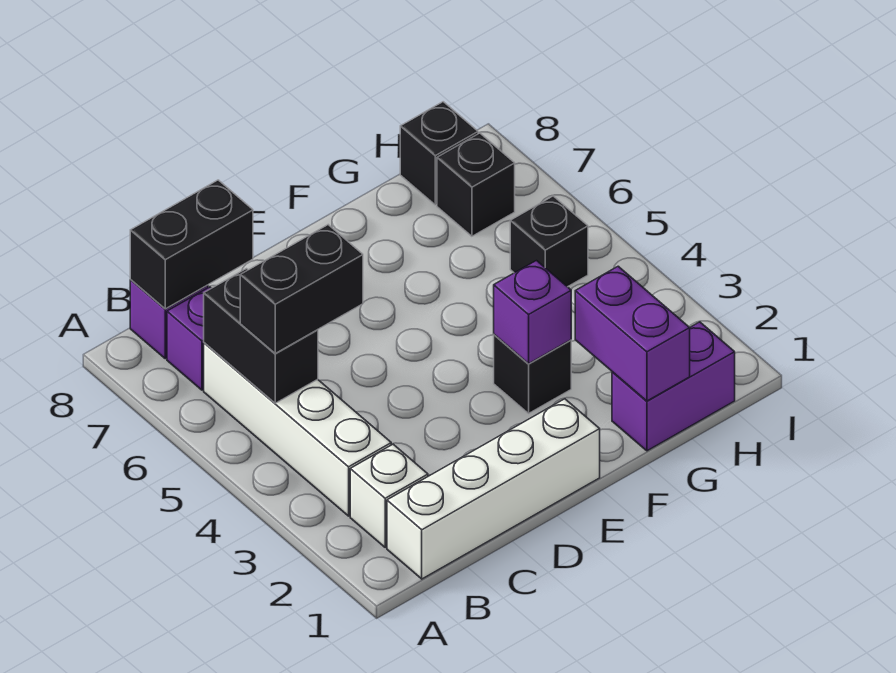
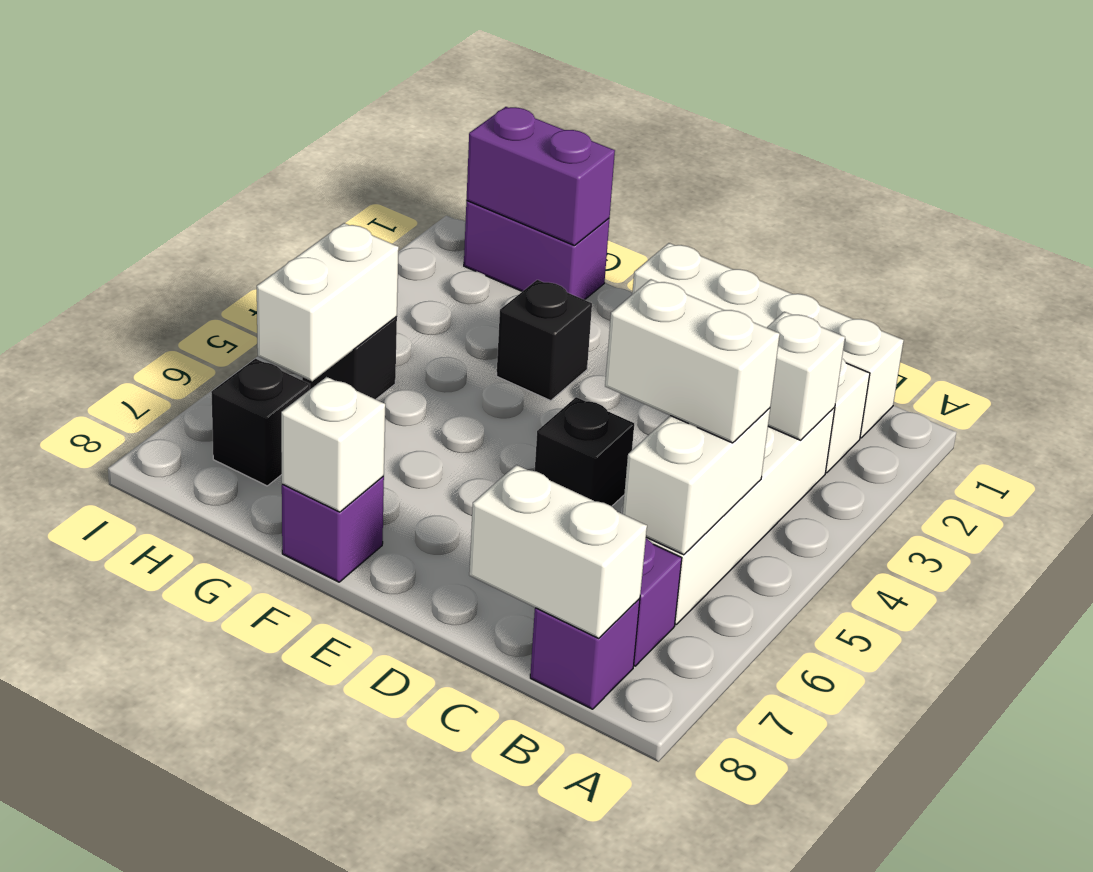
none -> white brick B3 level 2
black brick B5:B6 level 2 -> white brick B5:B6 level 2
black brick B5:C5 level 3 -> white brick B5:C5 level 3
black brick B8:C8 level 2 -> white brick B8:C8 level 2
purple brick F3 level 2 -> purple brick F8 level 1
none -> white brick F8 level 2
purple brick G1:G2 level 2 -> purple brick G1:H1 level 2
none -> white brick H5:H6 level 2
black brick H8 level 1 -> black brick D5 level 1

